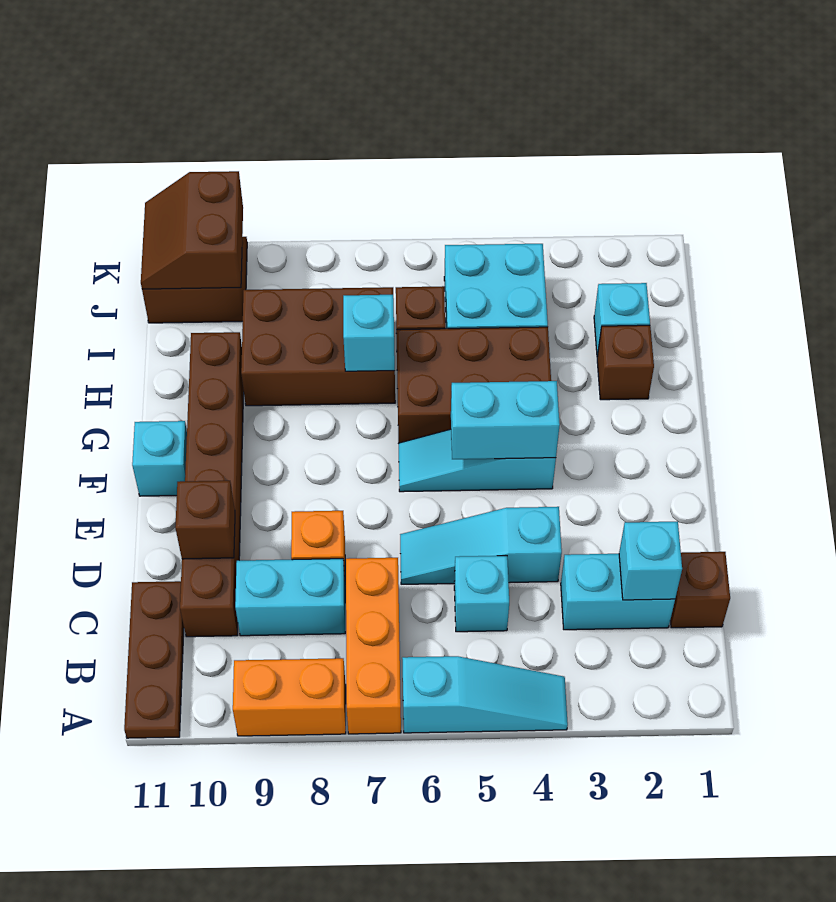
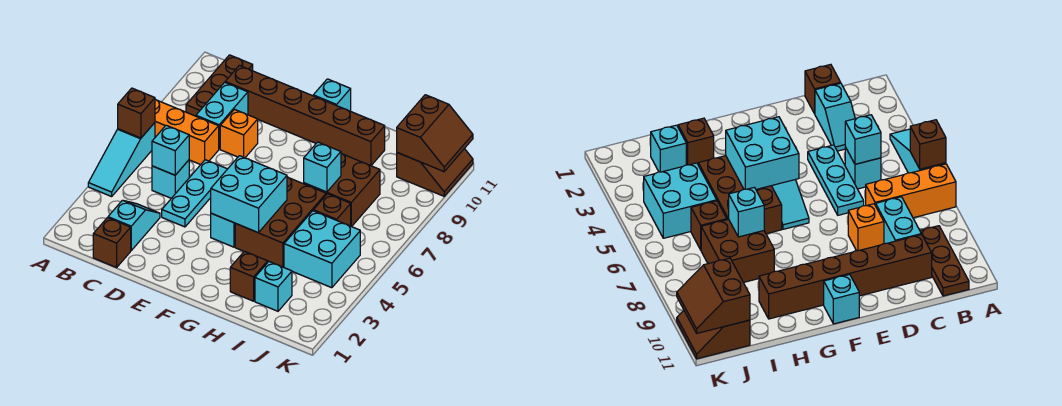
orange brick A8:A9 level 1 -> none
brown plate A11:C11 level 1 -> brown plate B9:B11 level 1
cyan brick C2:C3 level 1 -> cyan slope C2:C3 level 1 top 2
cyan brick C2 level 2 -> cyan brick C5 level 2
cyan slope D4:D6 level 1 top 4 -> cyan plate D4:D6 level 1
brown brick D10 level 2 -> brown brick A6 level 2
cyan brick F4:F5 level 2 -> cyan brick F4:G5 level 2
brown brick H7:I9 level 1 -> brown brick H7:I8 level 1
brown slope J10:K11 level 2 top 10 -> brown slope J10:K11 level 2 top J

